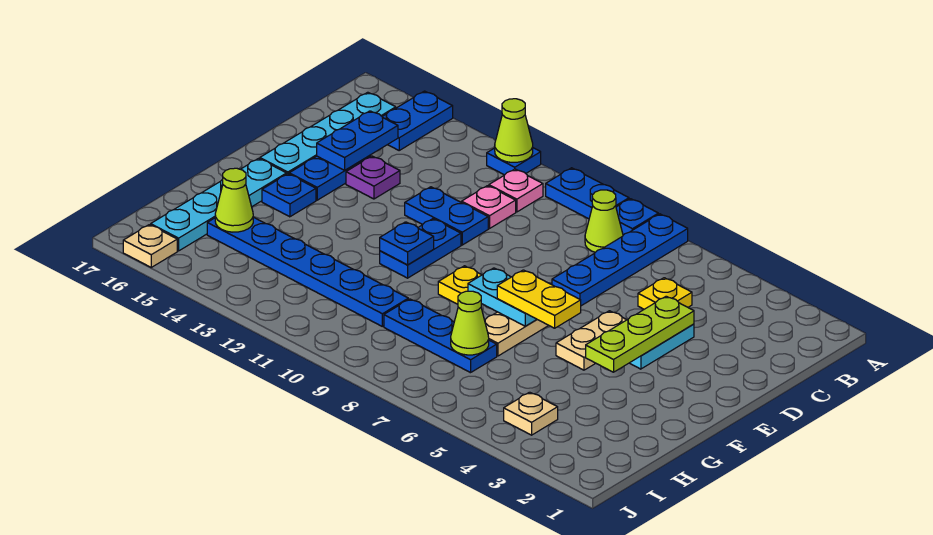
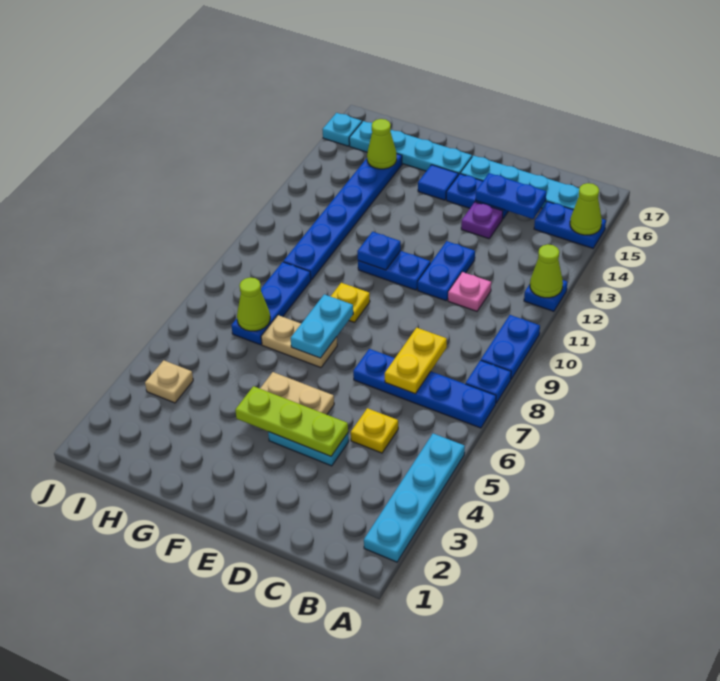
none -> cyan plate A2:A5 level 1
lime cone B8 level 1 -> lime cone A15 level 2
pink plate B11 level 1 -> none
yellow plate F6:F7 level 3 -> yellow plate C7:C8 level 2
blue plate F15 level 1 -> blue tile F15 level 1
tan plate J16 level 1 -> cyan plate J16 level 1

